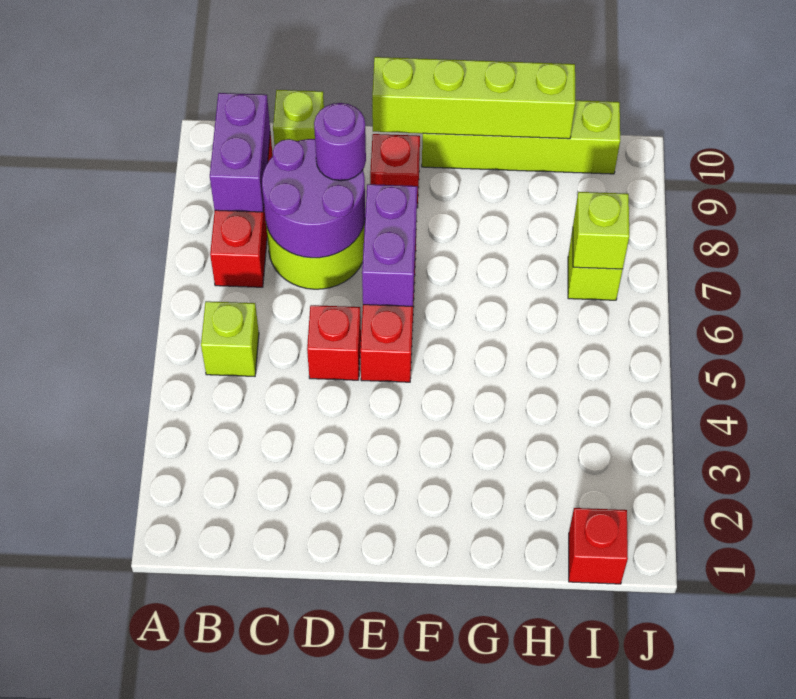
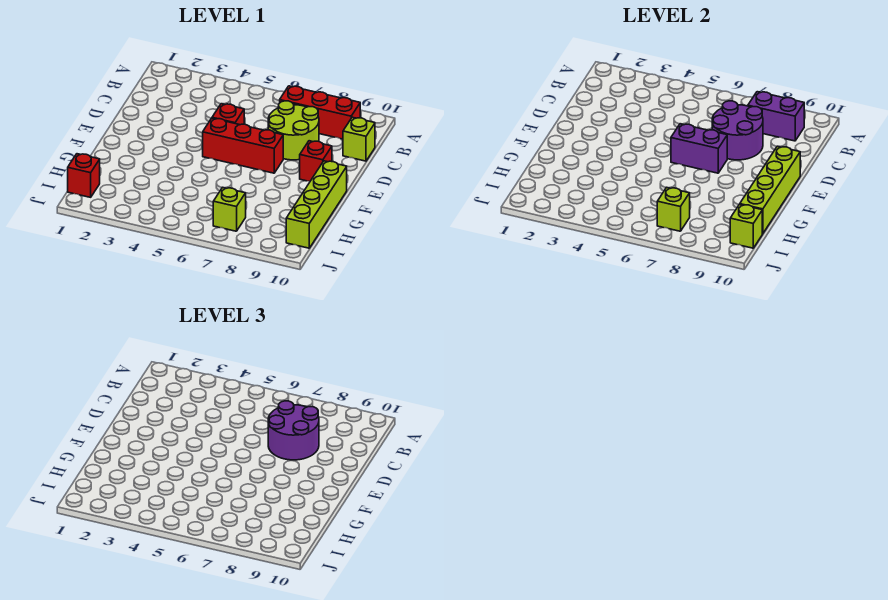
lime brick B5 level 1 -> lime brick I10 level 2
purple round brick D8 level 3 -> purple round brick C7:D8 level 3

